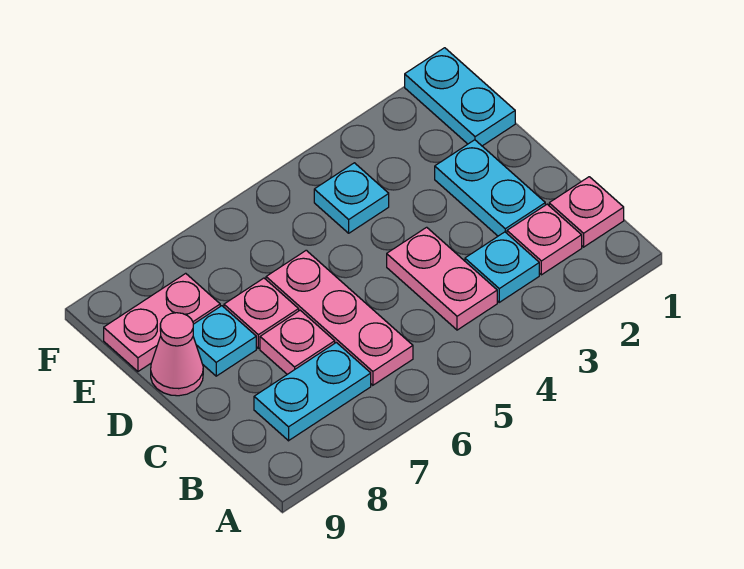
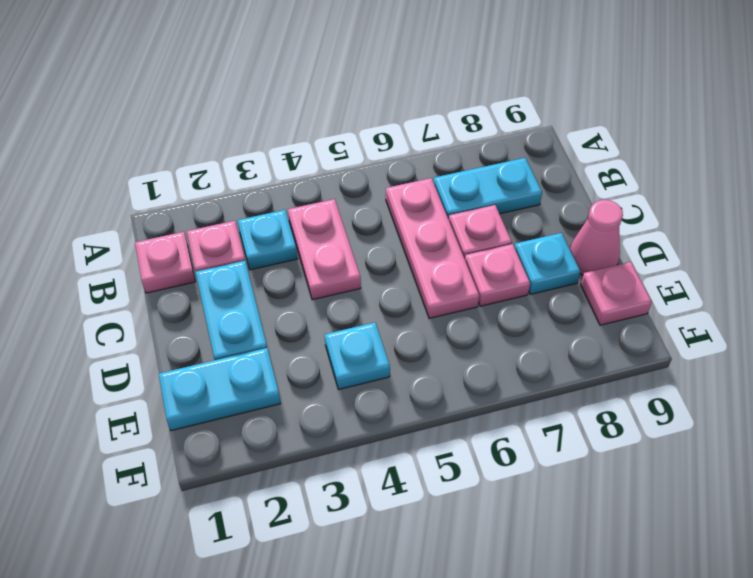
cyan plate E1:F1 level 1 -> cyan plate E1:E2 level 1
pink plate E8:E9 level 1 -> pink plate E9 level 1

